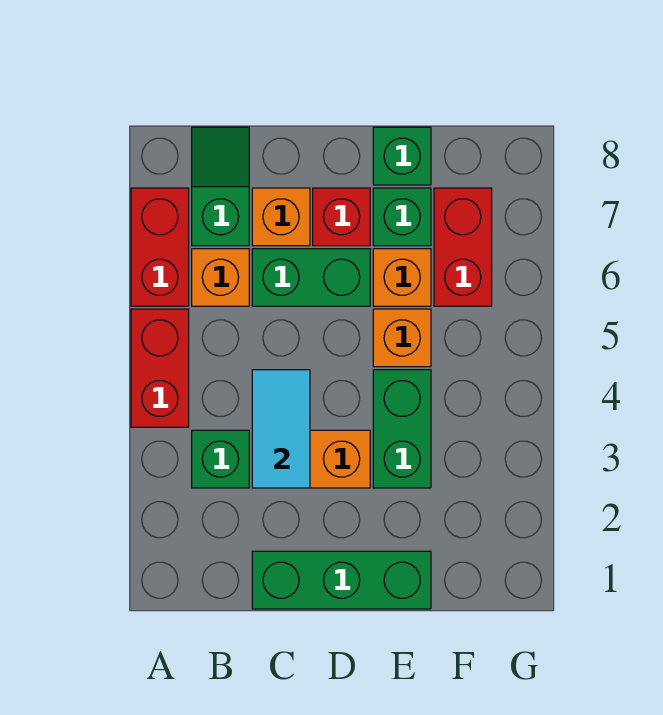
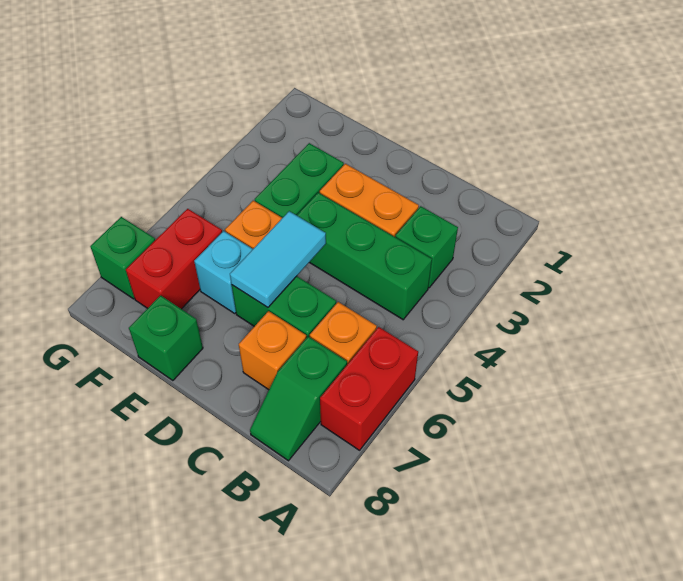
red brick A4:A5 level 1 -> none
green brick C1:E1 level 1 -> green brick B4:D4 level 1
cyan tile C3:C4 level 2 -> cyan tile D5:D6 level 2
red brick D7 level 1 -> none
orange brick E6 level 1 -> cyan brick E6 level 1
green brick E7 level 1 -> green brick G7 level 1

